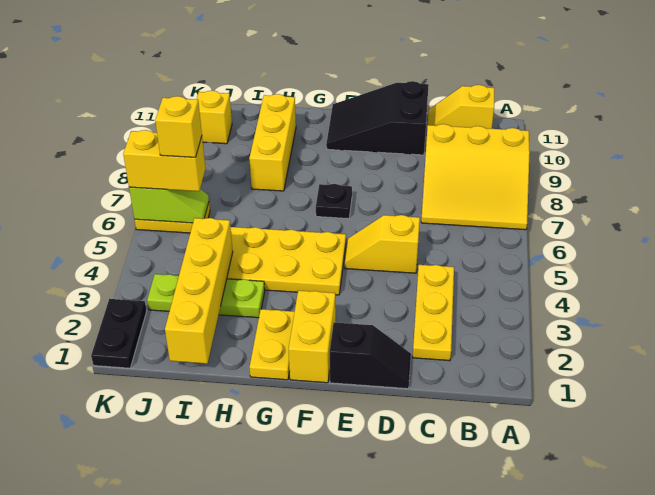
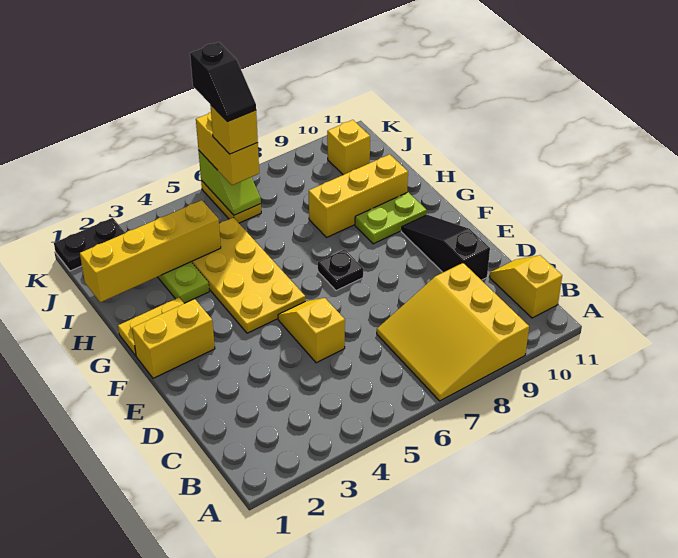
yellow plate C2:C4 level 1 -> none
black slope D1:E1 level 1 top E -> black slope J6:K6 level 5 top K
black slope D10:F11 level 1 top D -> black slope D10:F10 level 1 top D
none -> lime plate G9:G10 level 1

